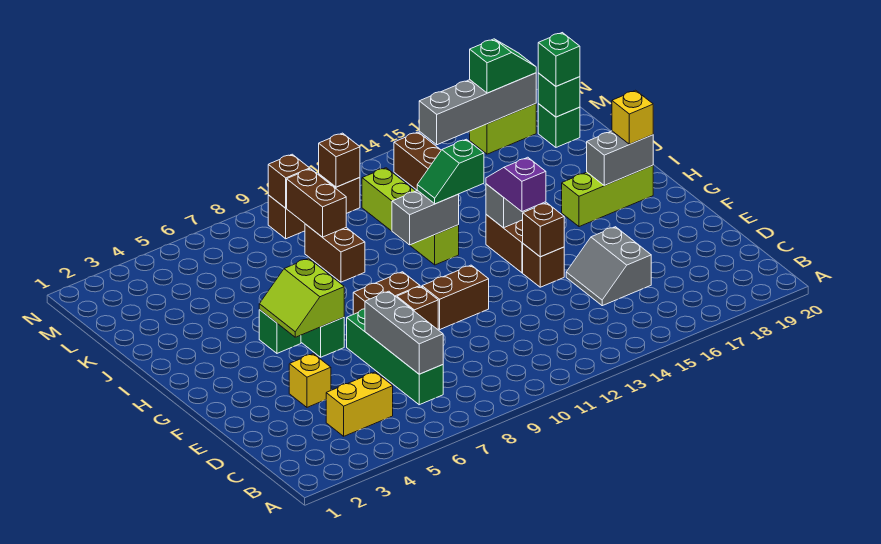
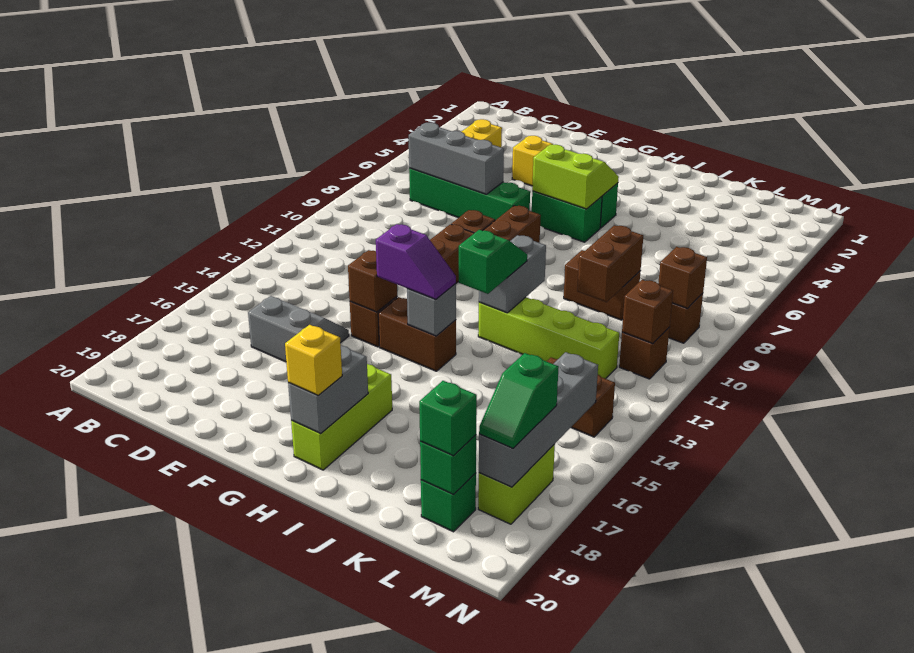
brown brick K9:L9 level 2 -> brown brick K9:K10 level 2

